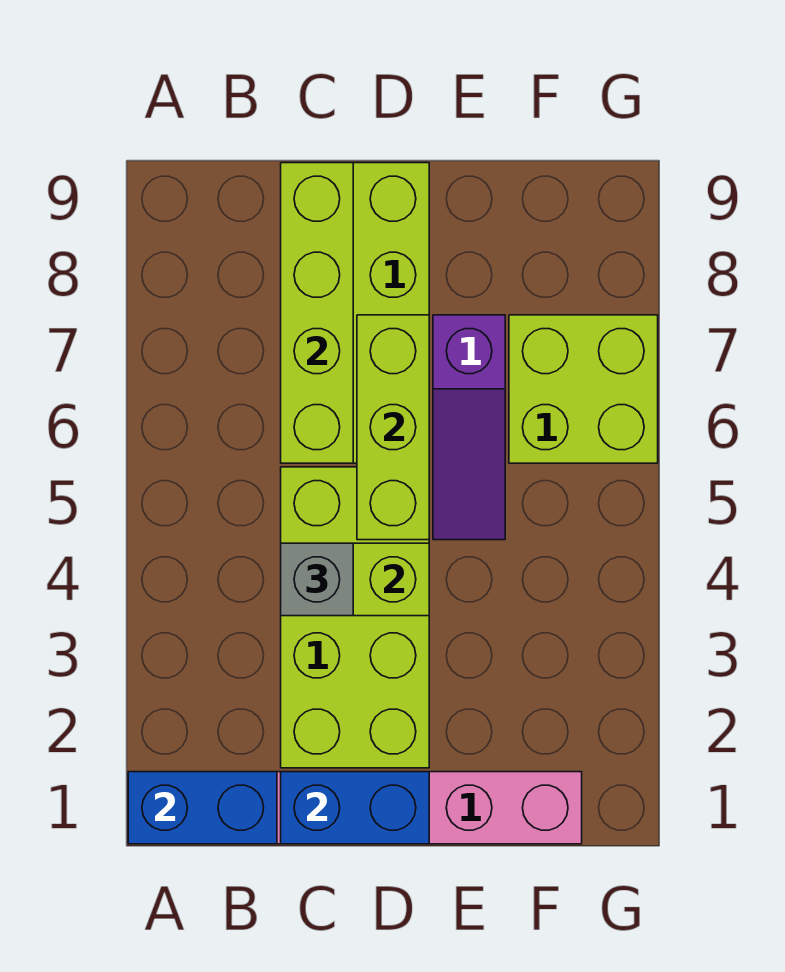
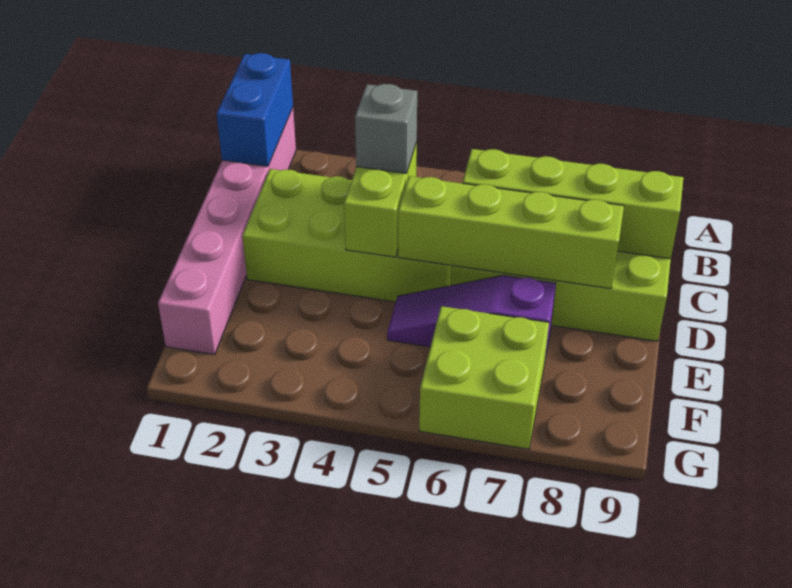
blue brick C1:D1 level 2 -> none
lime brick D5:D7 level 2 -> lime brick D5:D8 level 2

